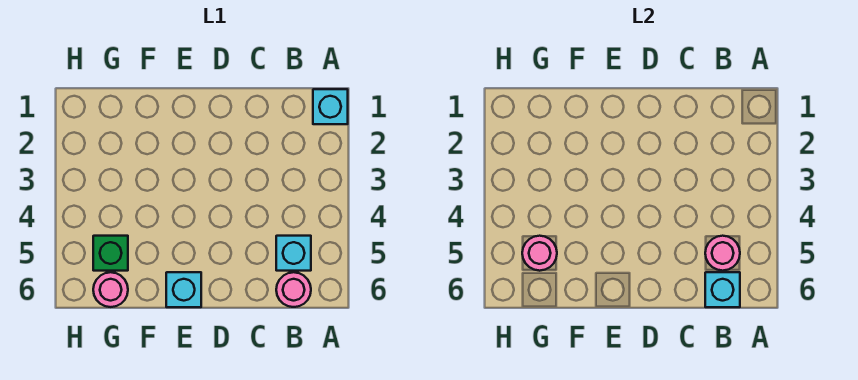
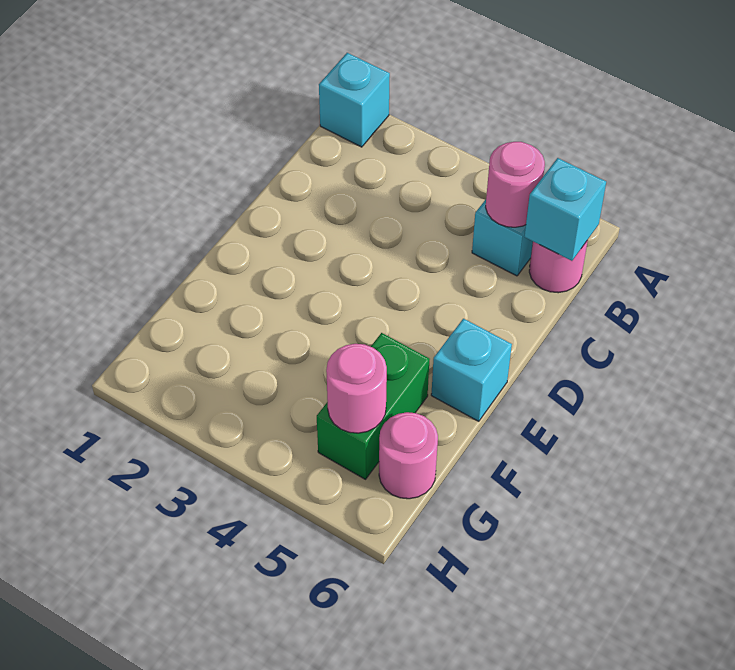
green brick G5 level 1 -> green brick F5:G5 level 1

